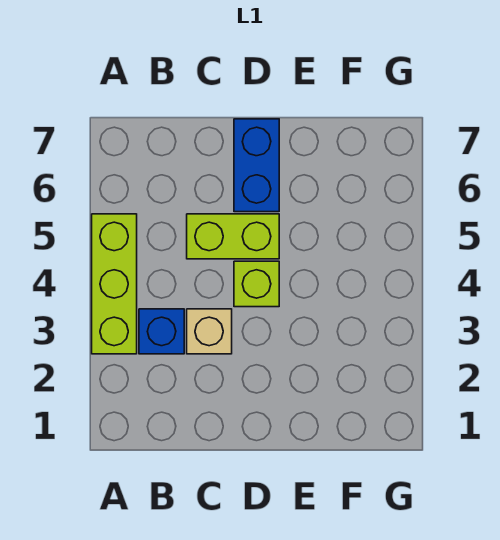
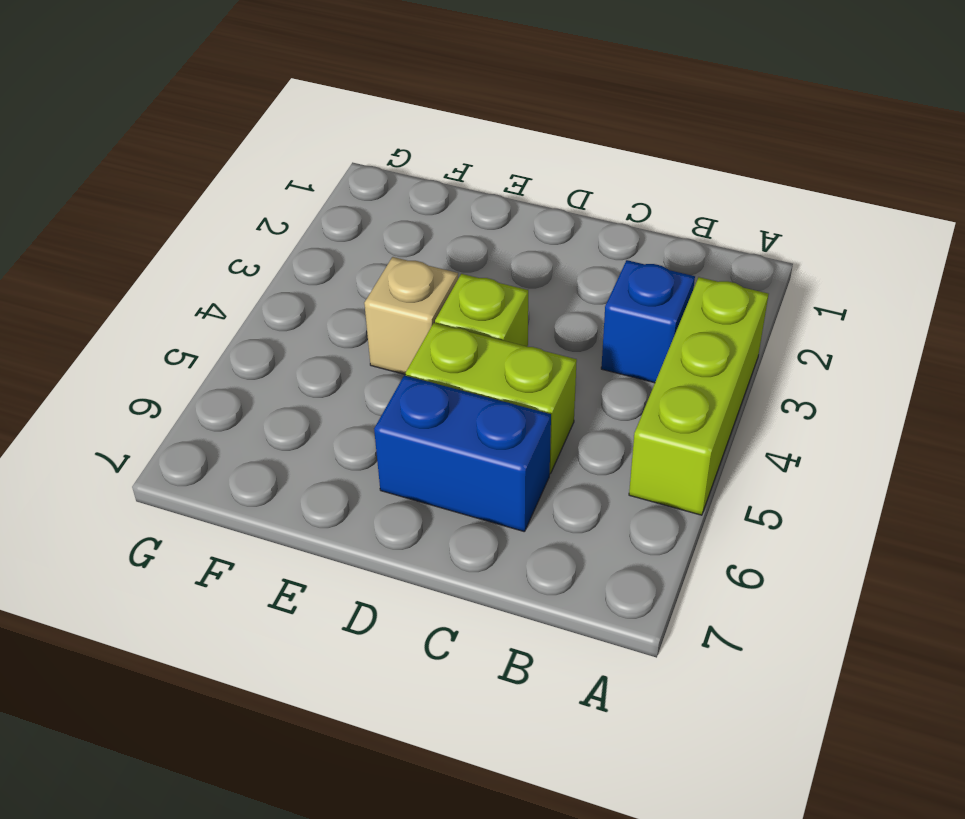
tan brick C3 level 1 -> tan brick E4 level 1
blue brick D6:D7 level 1 -> blue brick C6:D6 level 1

